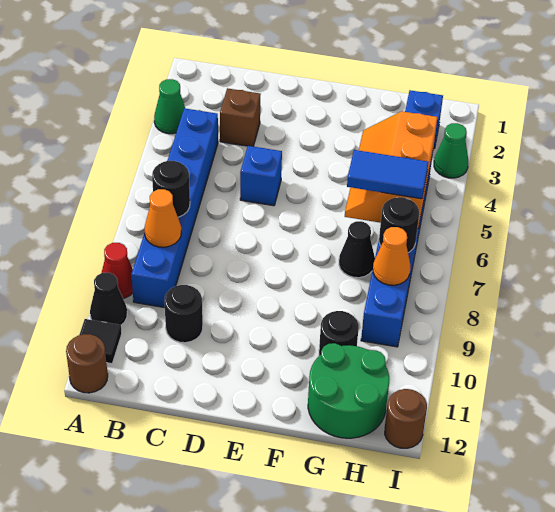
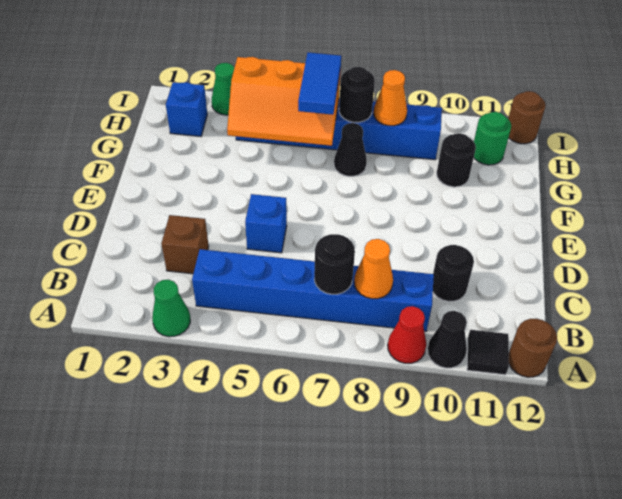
green round brick G11:H12 level 1 -> green round brick H11 level 1

